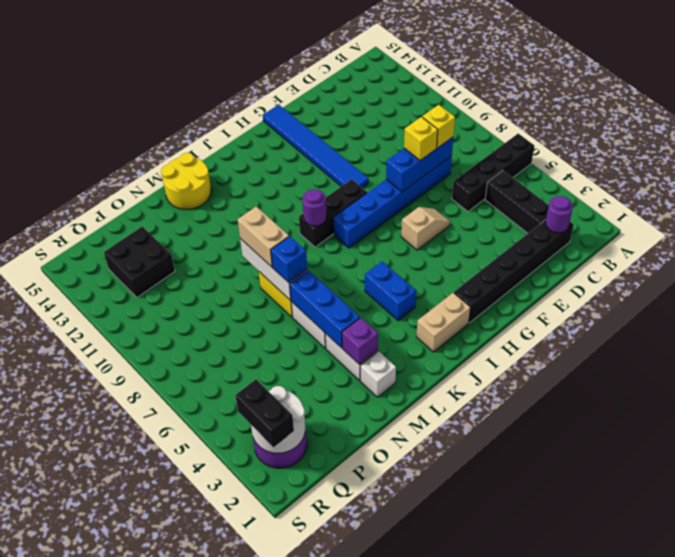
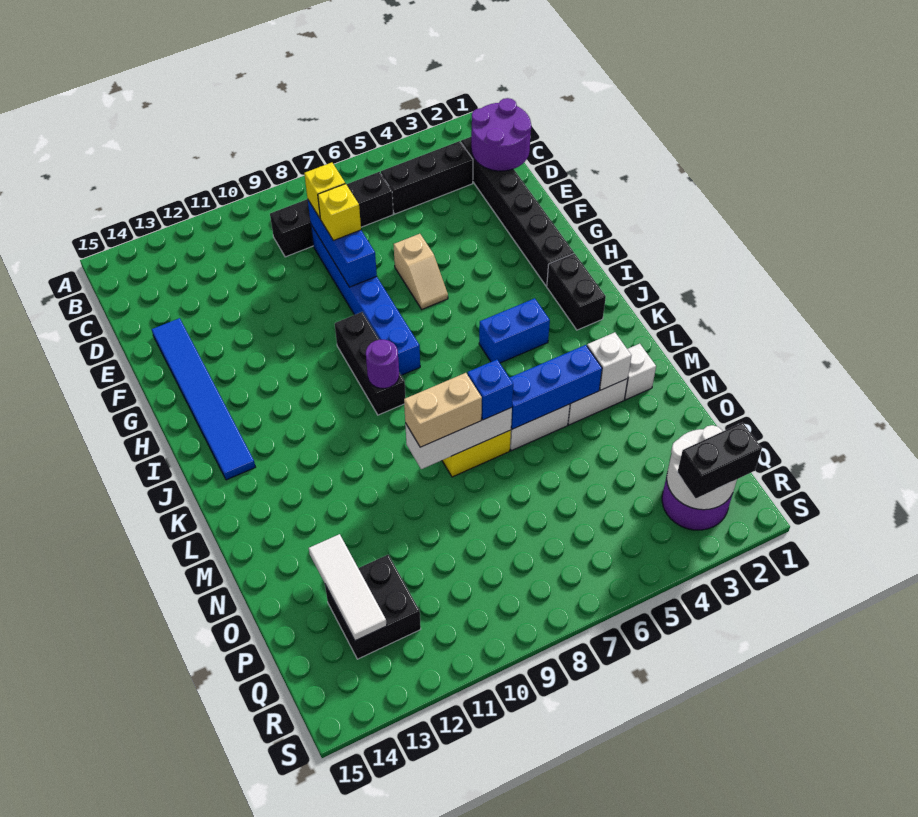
black brick A6:D6 level 1 -> black brick C6:C9 level 1
purple round brick C2 level 2 -> purple round brick C1:D2 level 2
tan slope F6:G6 level 1 top G -> tan slope F6:G6 level 1 top F
blue tile G10:G15 level 1 -> blue tile E14:J14 level 1
tan brick I2:J2 level 1 -> black brick I2:J2 level 1
yellow round brick L14:M15 level 1 -> none
purple brick M3 level 2 -> white brick M3 level 2
none -> white tile O13:Q13 level 2

